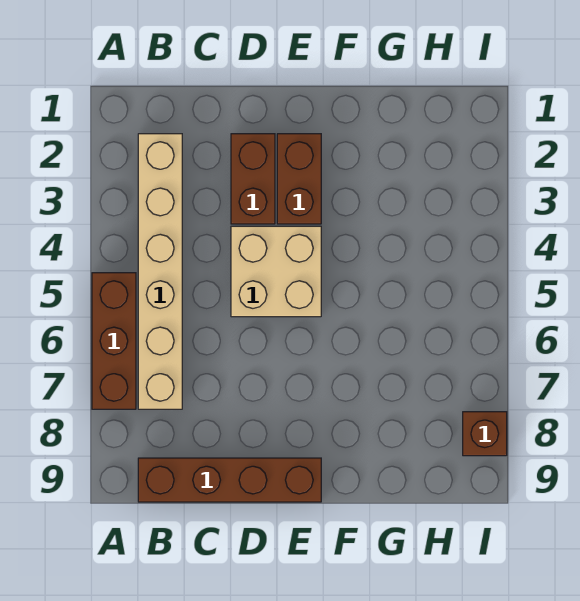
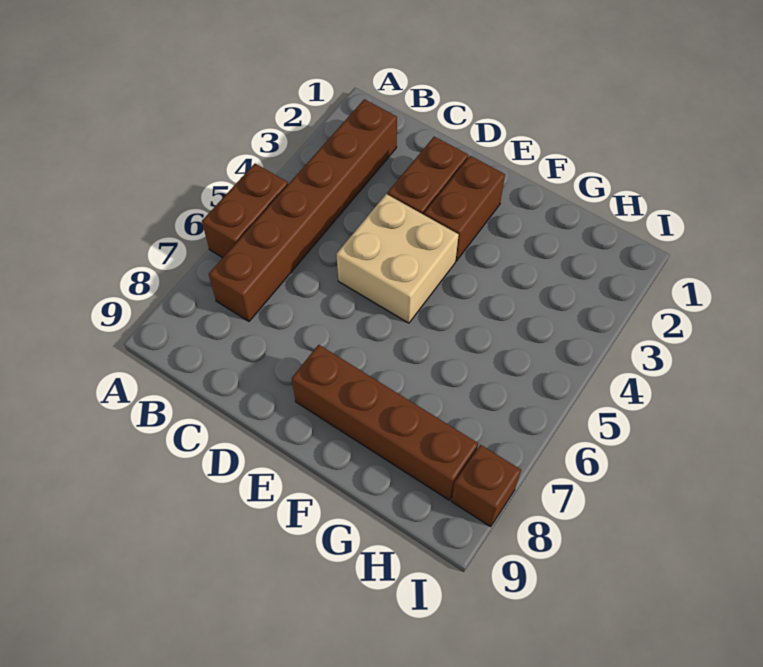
brown brick A5:A7 level 1 -> brown brick A5:A6 level 1
tan brick B2:B7 level 1 -> brown brick B2:B7 level 1
brown brick B9:E9 level 1 -> brown brick E8:H8 level 1

